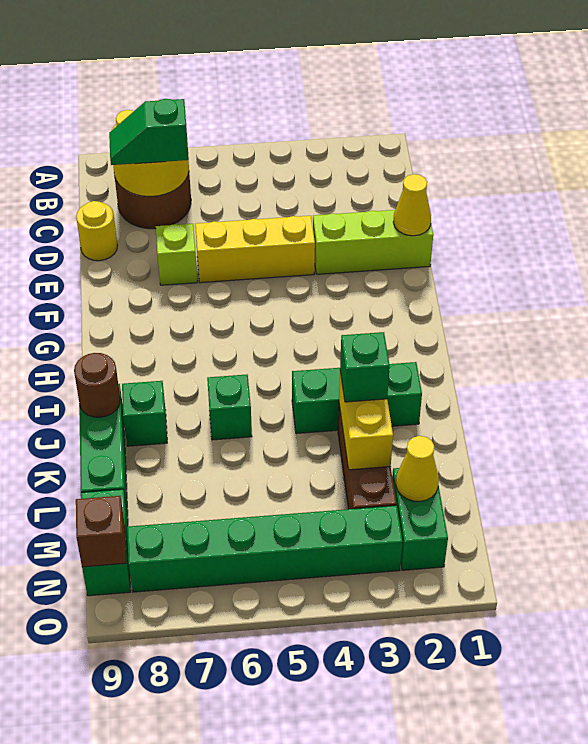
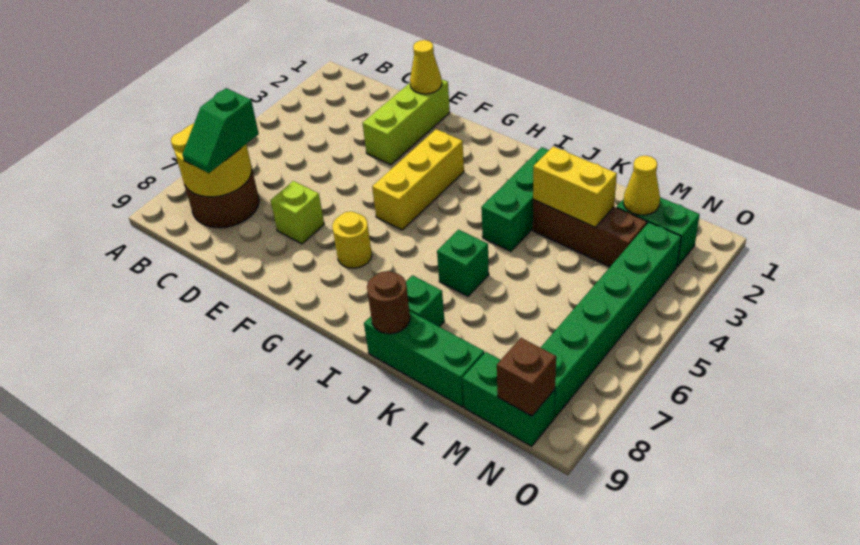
yellow round brick D9 level 1 -> yellow round brick G7 level 1
yellow brick E4:E6 level 1 -> yellow brick G3:G5 level 1
green brick K3 level 3 -> none

